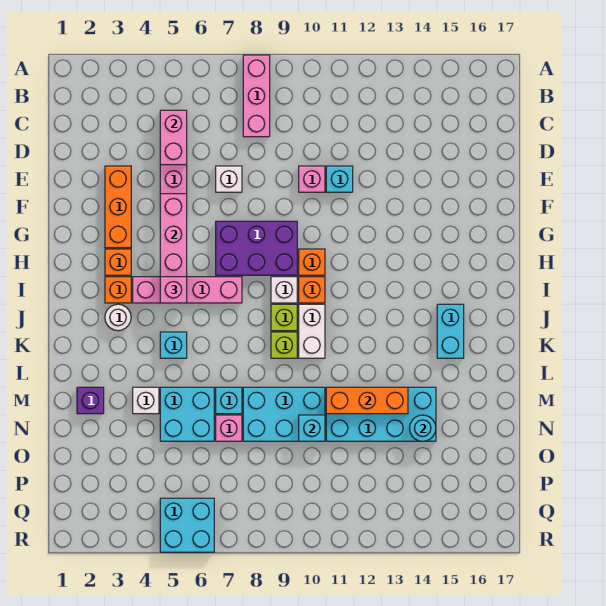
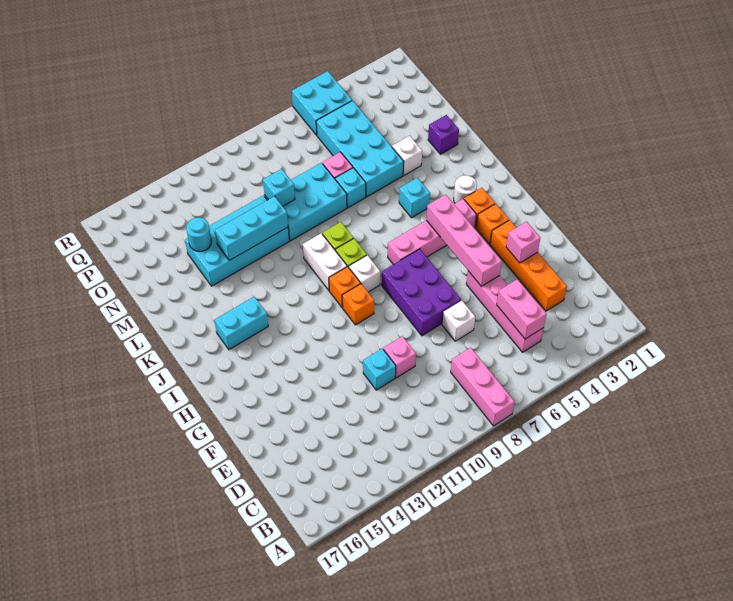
orange brick E3:G3 level 1 -> orange brick D3:G3 level 1
purple brick G7:H9 level 1 -> purple brick F7:H8 level 1
pink brick I5 level 3 -> pink brick F3 level 2
cyan brick J15:K15 level 1 -> cyan brick J14:J15 level 1
cyan brick M5:N6 level 1 -> cyan brick M5:P6 level 1
orange brick M11:M13 level 2 -> cyan brick M11:M13 level 2

